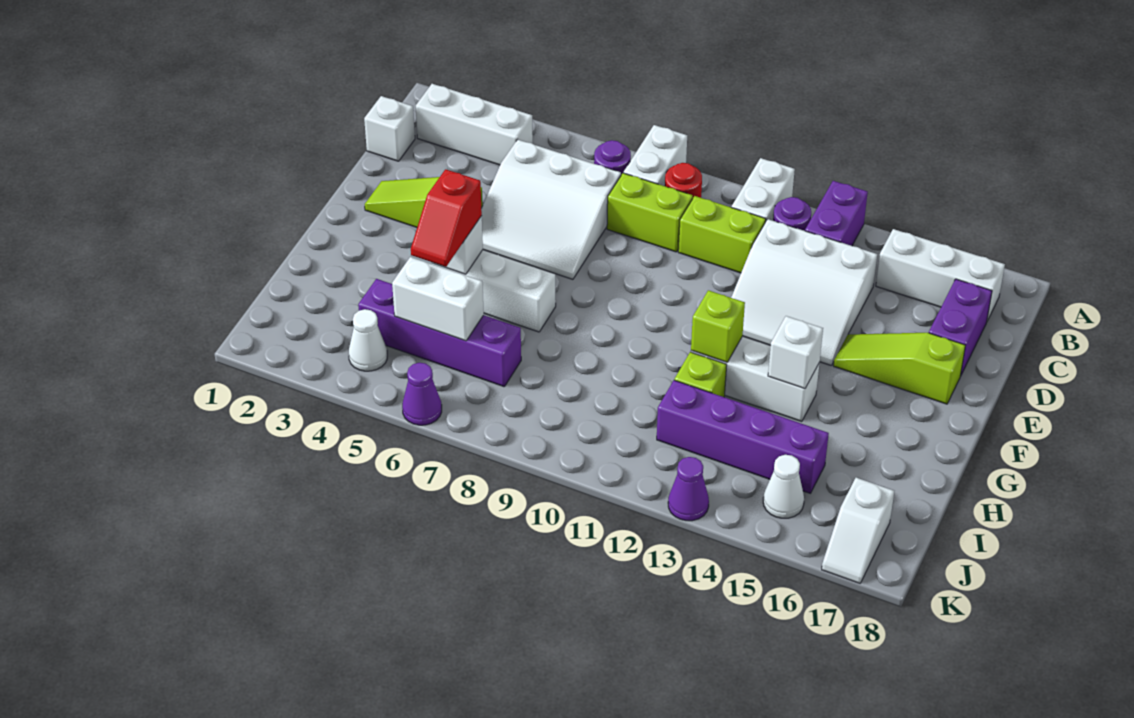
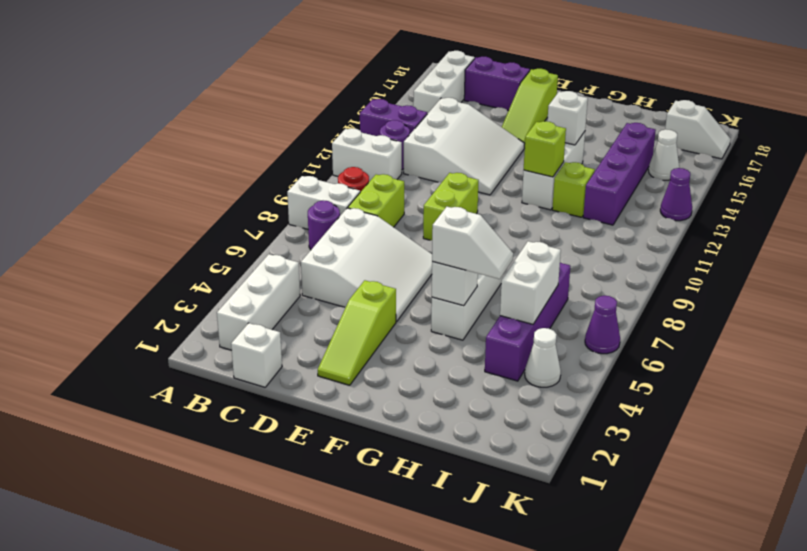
lime brick C10:C11 level 1 -> lime brick E9:E10 level 1
red slope G5:H5 level 3 top G -> white slope G5:H5 level 3 top G

